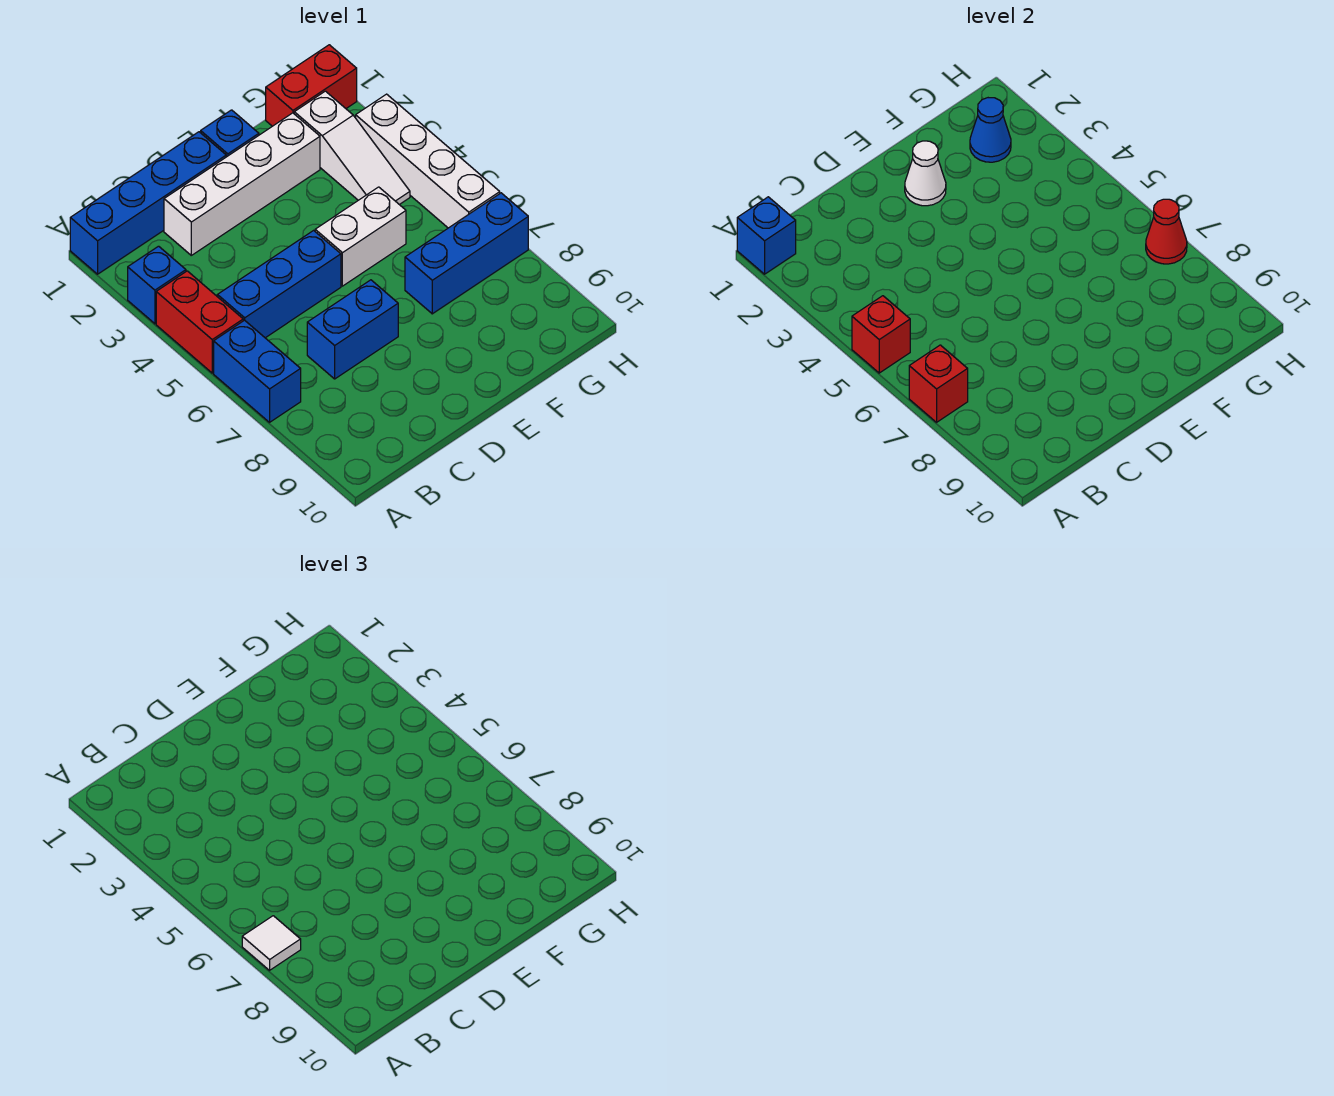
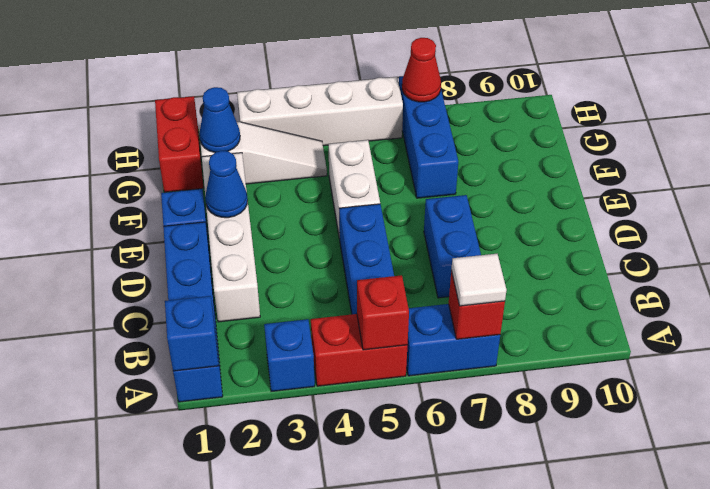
white cone E2 level 2 -> blue cone E2 level 2

